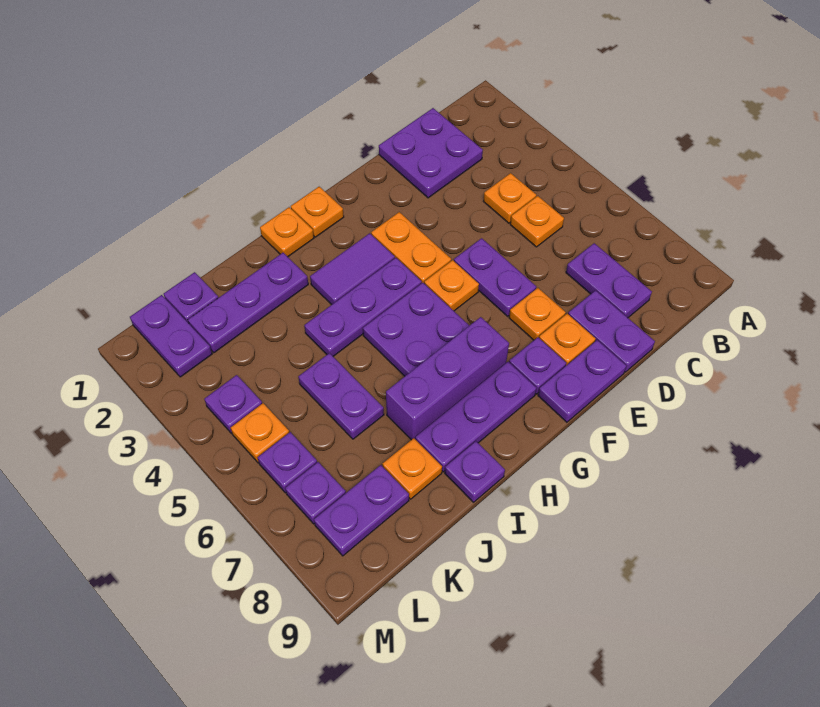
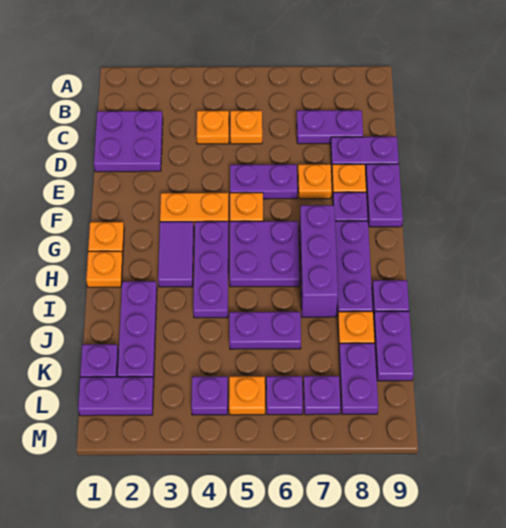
none -> purple plate J9:K9 level 1

